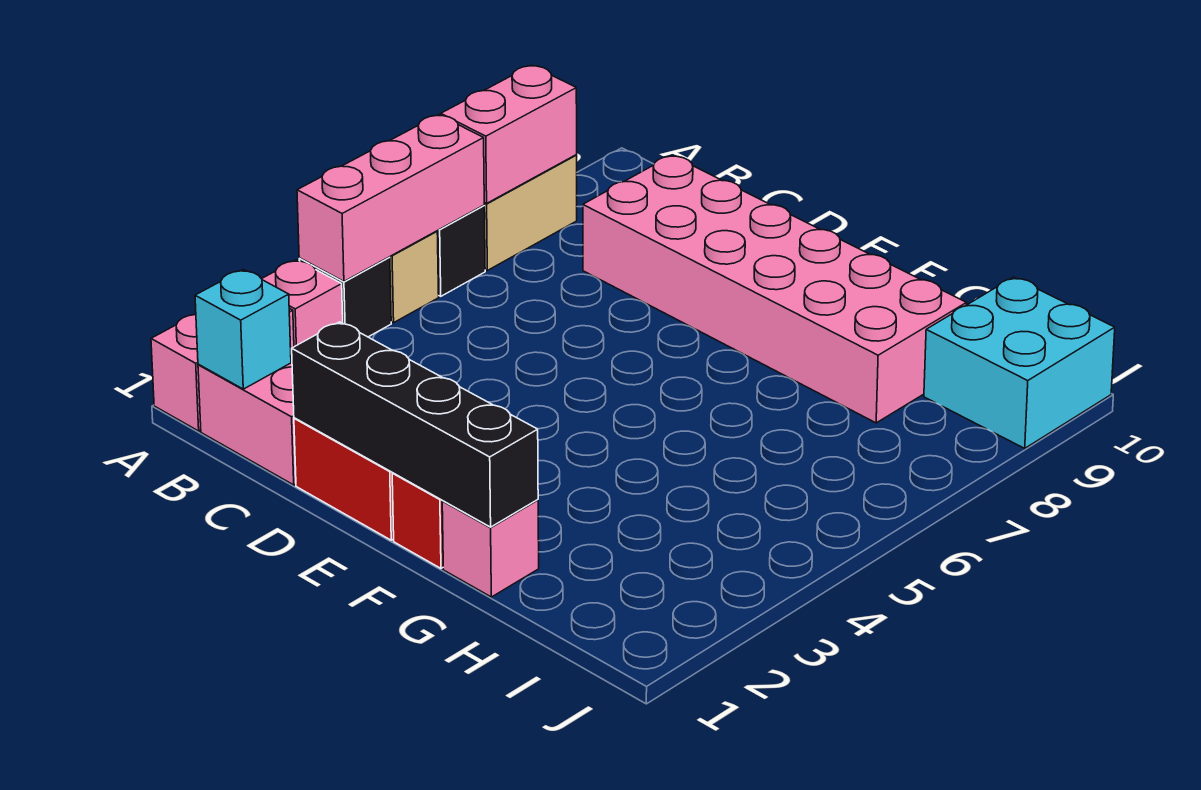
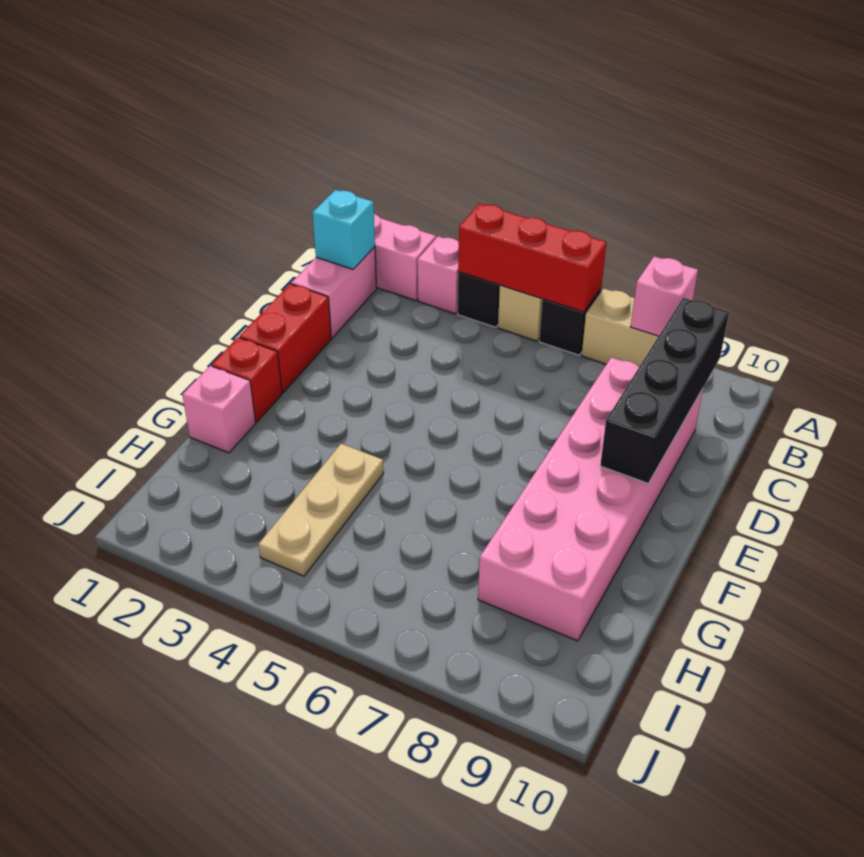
pink brick A4:A6 level 2 -> red brick A4:A6 level 2
pink brick A7:A8 level 2 -> pink brick A8 level 2
black brick D1:G1 level 2 -> black brick B9:E9 level 2
none -> tan plate G4:I4 level 1
cyan brick I9:J10 level 1 -> none

